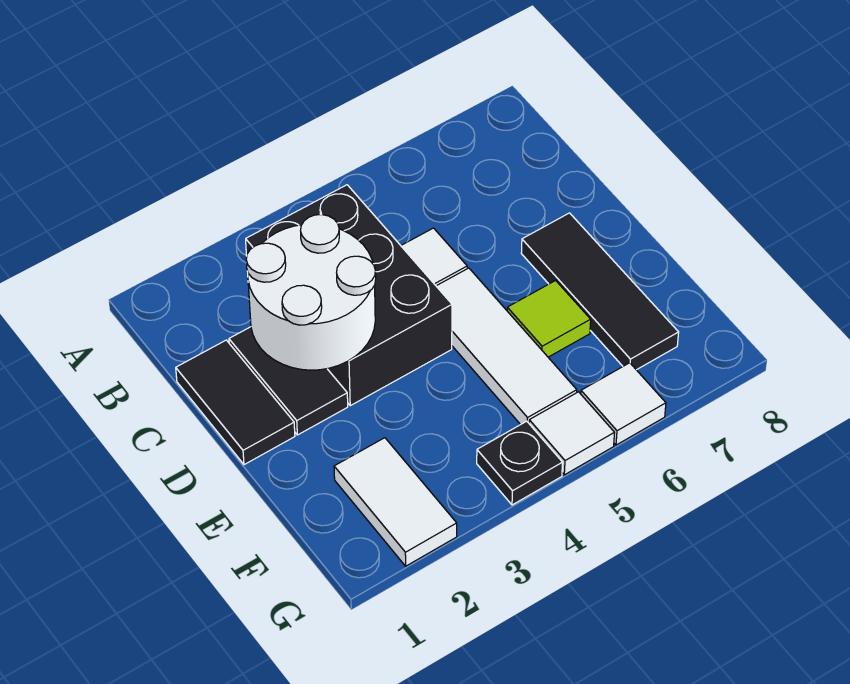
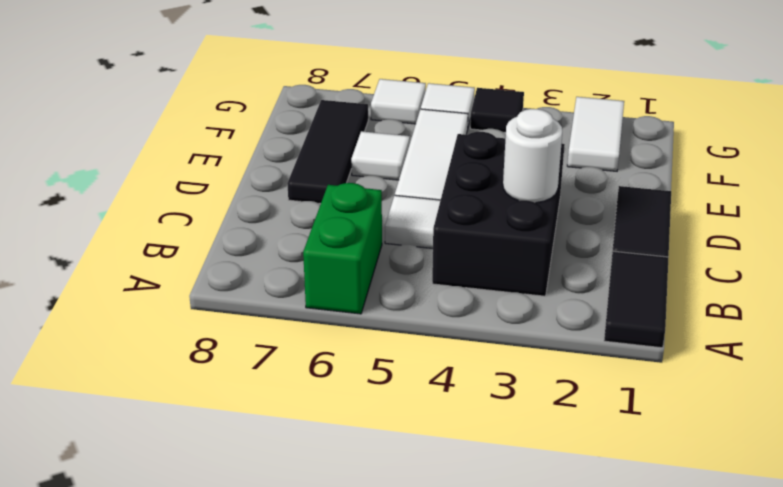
none -> green brick A6:B6 level 1
black tile C2:D2 level 1 -> black tile A1:B1 level 1
white round brick C2:D3 level 2 -> white round brick C3 level 2
lime tile E6 level 1 -> white tile E6 level 1
black plate G4 level 1 -> black tile G4 level 1

